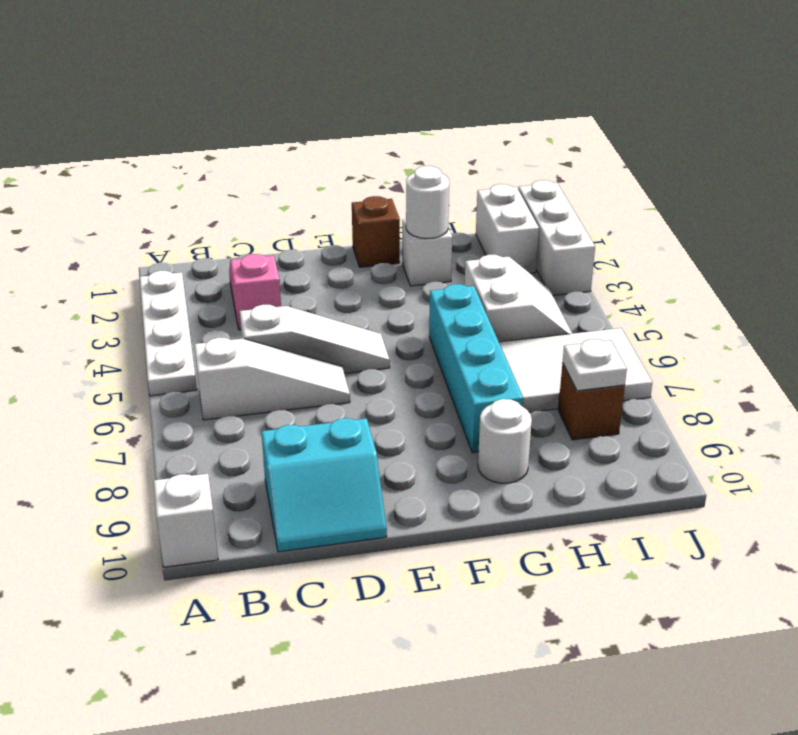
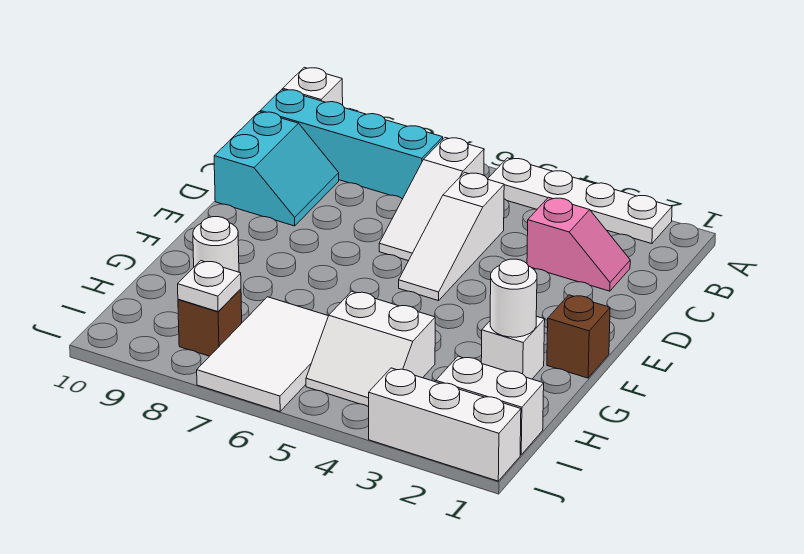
cyan slope C9:D10 level 1 top 9 -> cyan slope C9:D10 level 1 top 10
cyan brick G5:G8 level 1 -> cyan brick B7:B10 level 1

